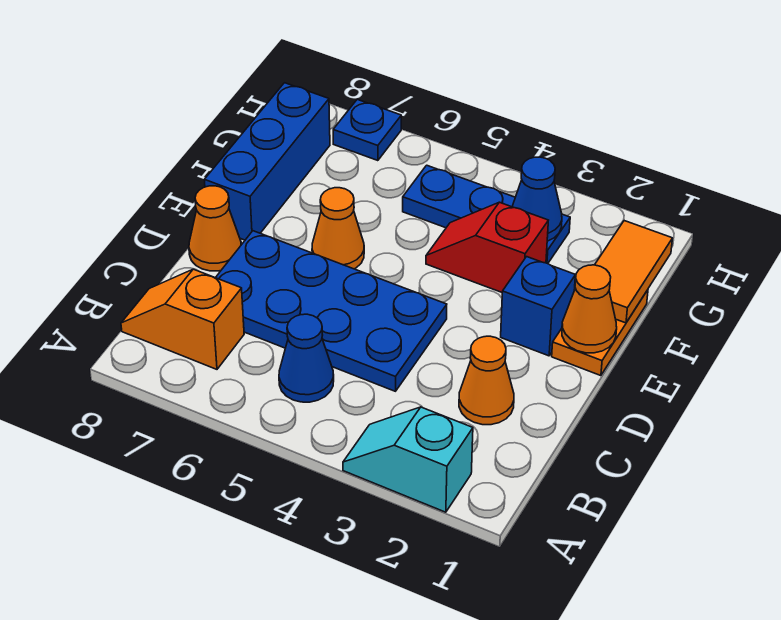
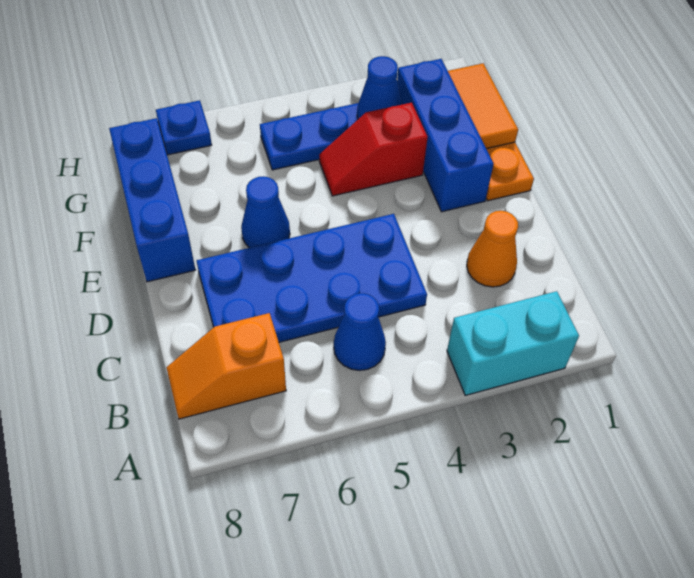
cyan slope A2:A3 level 1 top 2 -> cyan brick A2:A3 level 1
orange cone D8 level 1 -> none
orange cone E1 level 2 -> none
blue brick E2 level 1 -> blue brick E2:G2 level 1
orange cone E6 level 1 -> blue cone E6 level 1

